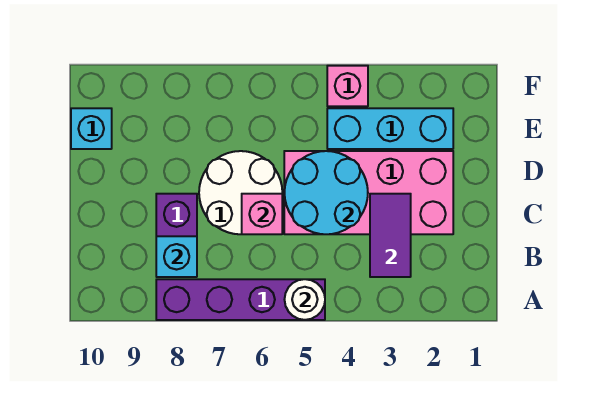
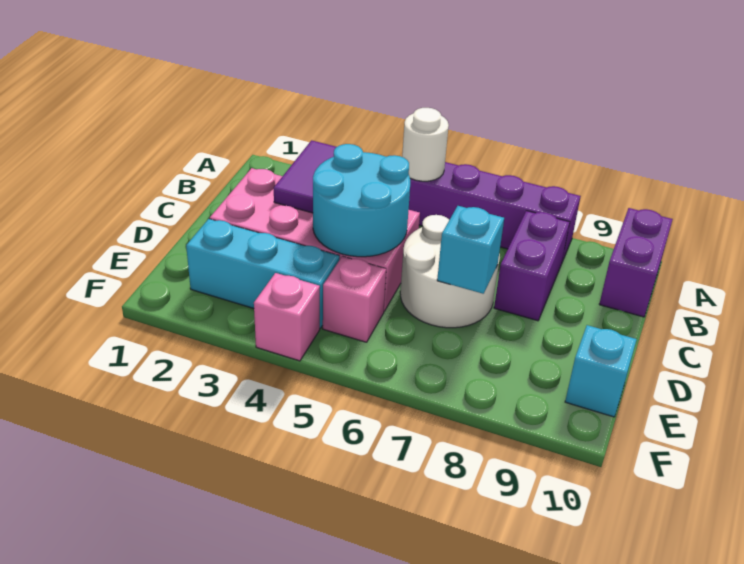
none -> purple brick A10:B10 level 1
cyan brick B8 level 2 -> cyan brick D7 level 2
pink brick C6 level 2 -> pink brick E5 level 1

